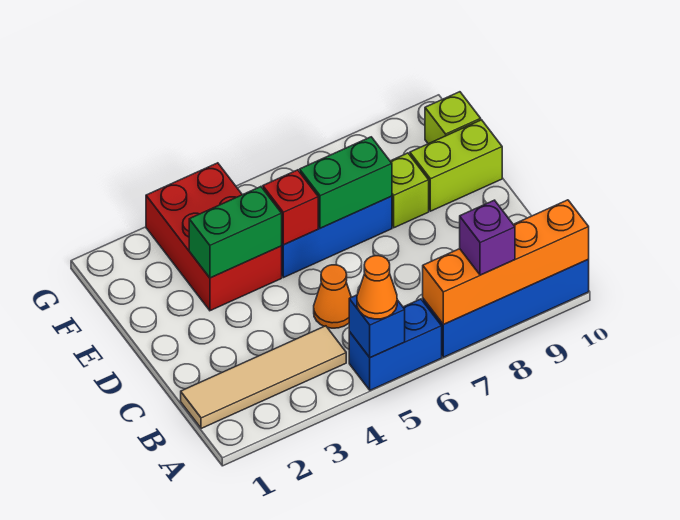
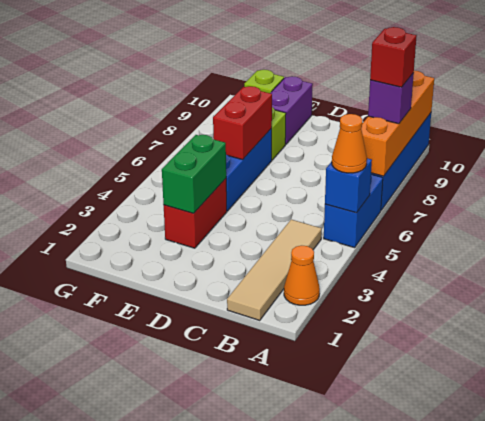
orange cone C5 level 1 -> orange cone A2 level 1
red brick E3:G4 level 1 -> red brick E3:E4 level 1
red brick E5 level 2 -> red brick A8 level 4
green brick E6:E7 level 2 -> red brick E6:E7 level 2
lime brick E9:E10 level 1 -> purple brick E9:E10 level 1

